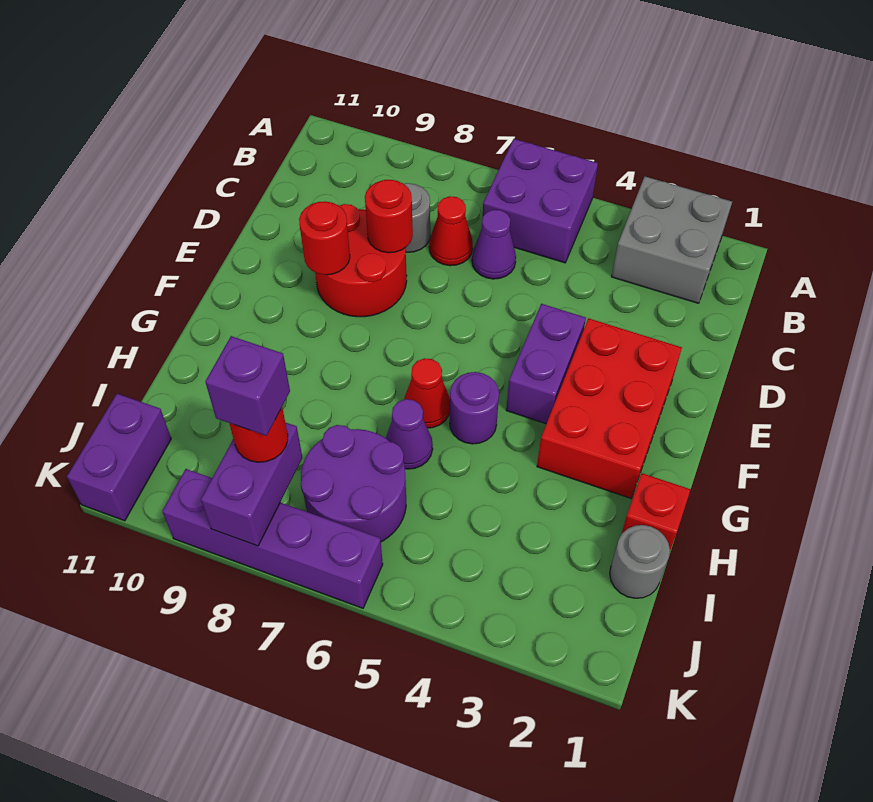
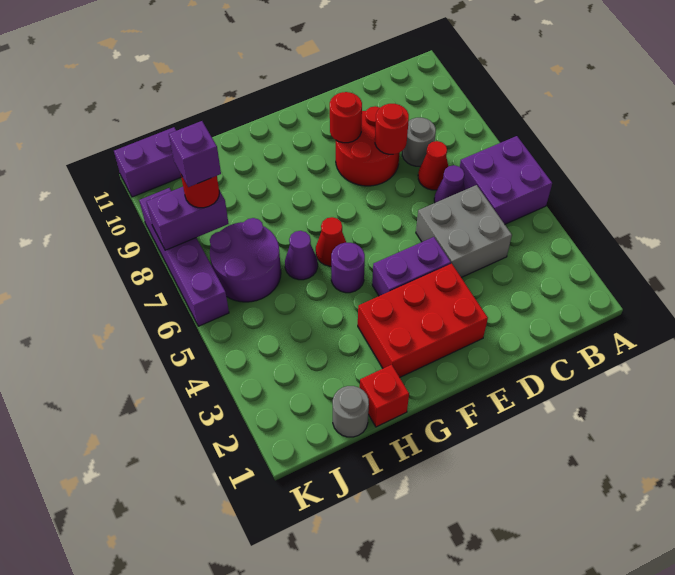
grey brick A2:B3 level 1 -> grey brick C4:D5 level 1

